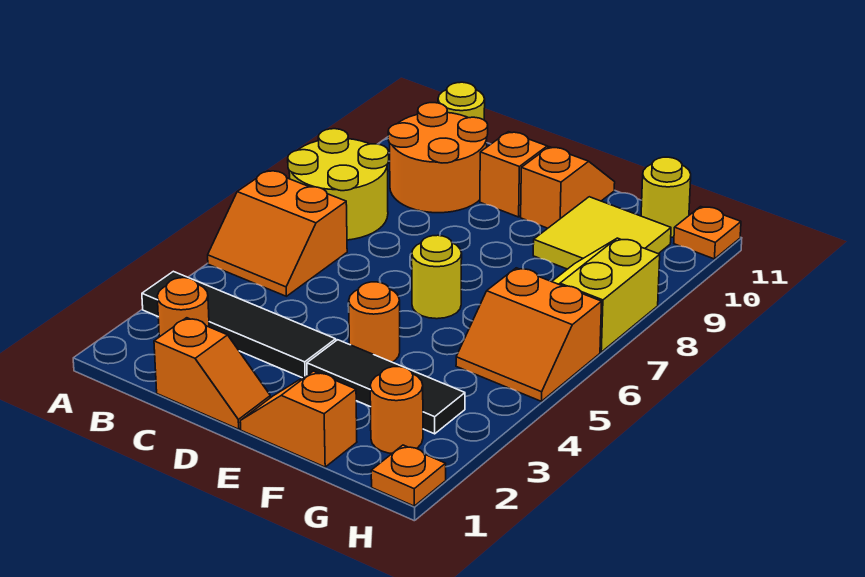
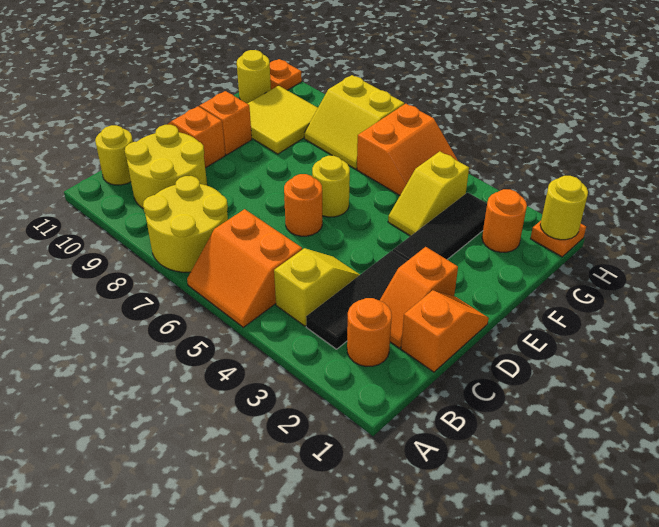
black tile A3:D3 level 1 -> black tile B3:D3 level 1
orange slope A5:B6 level 1 top 6 -> orange slope A5:B6 level 1 top B
none -> yellow slope B4:C4 level 1 top B
orange round brick B9:C10 level 1 -> yellow round brick B9:C10 level 1
orange slope E1:F1 level 1 top F -> orange slope C2:D2 level 1 top D
orange round brick E4 level 1 -> orange round brick D6 level 1
none -> yellow slope F4:G4 level 1 top G
none -> yellow round brick H1 level 2

